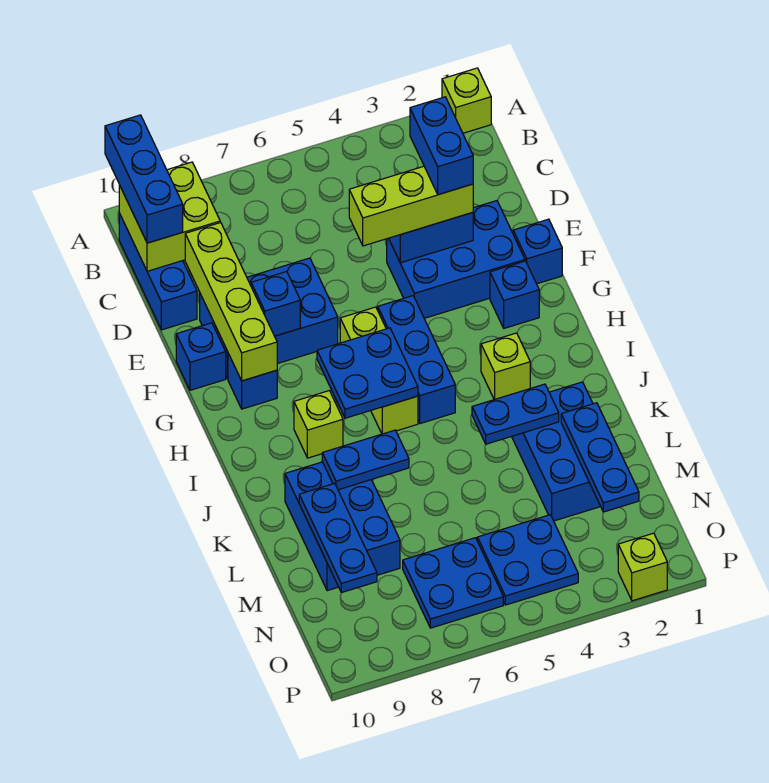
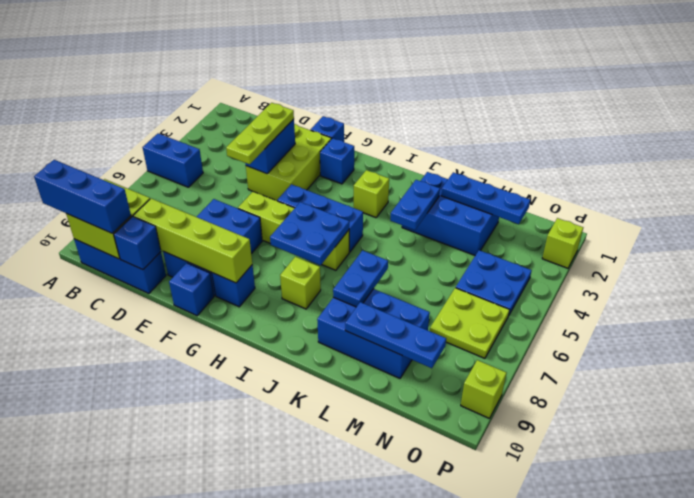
lime brick A1 level 1 -> lime brick P9 level 1
blue brick D3:E3 level 4 -> blue brick A5:B5 level 1
blue brick E2:F4 level 1 -> lime brick E2:F4 level 1
lime brick E3:E5 level 3 -> lime plate E3:E5 level 3
blue brick F8 level 2 -> blue brick D10 level 2
lime brick G6:I6 level 1 -> lime brick F6:I6 level 1
blue plate N6:O7 level 1 -> lime plate N6:O7 level 1

